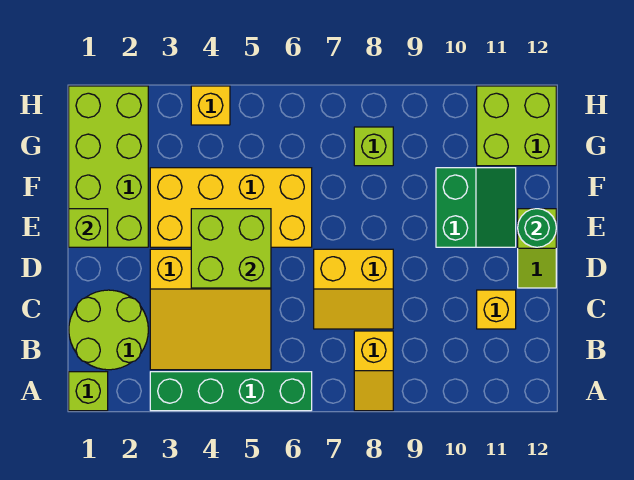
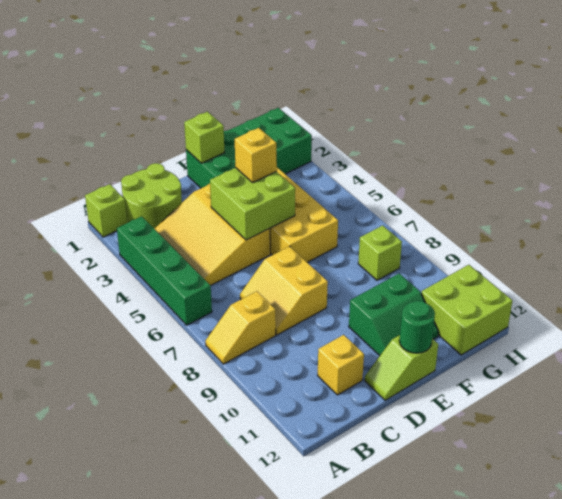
lime brick E1:H2 level 1 -> green brick E1:H2 level 1
yellow brick H4 level 1 -> yellow brick E4 level 3

